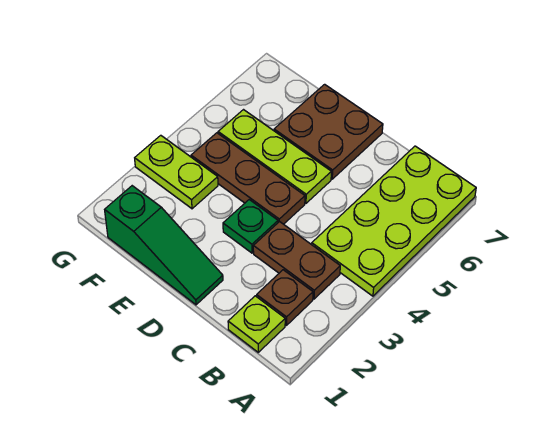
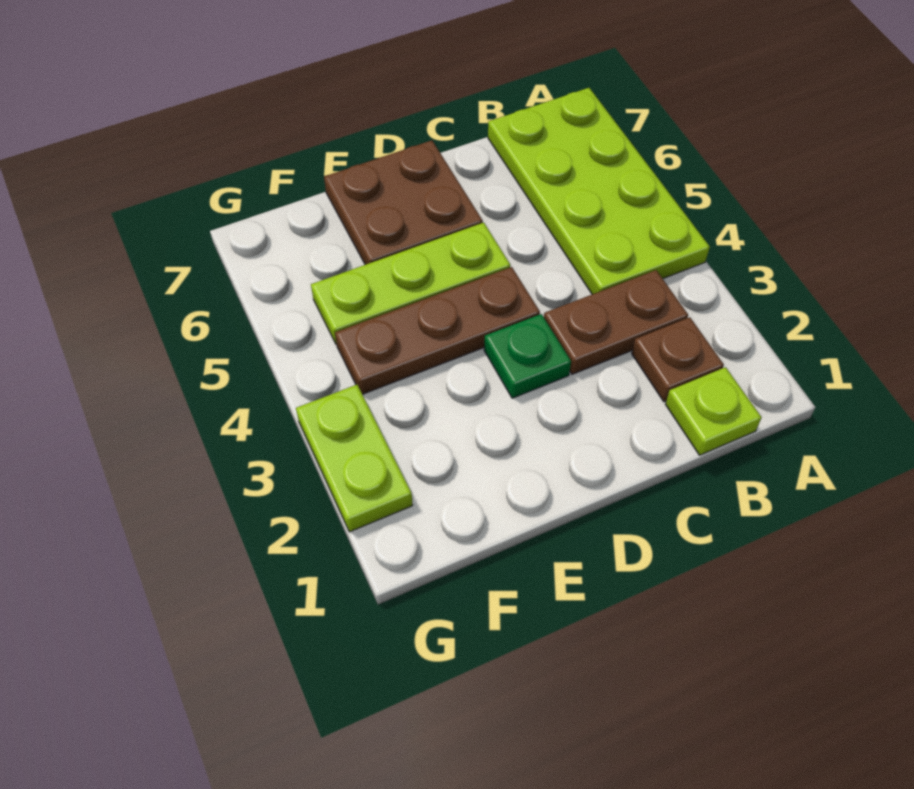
green slope D1:F1 level 1 top F -> none
lime plate F3:G3 level 1 -> lime plate G2:G3 level 1

